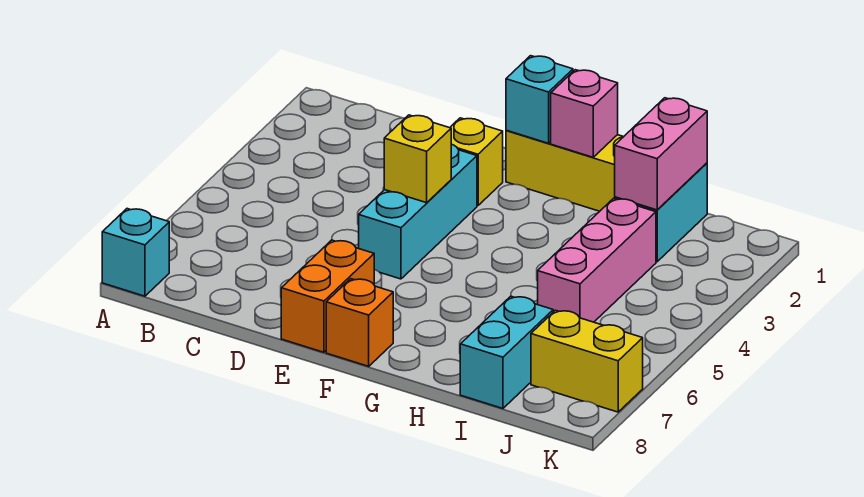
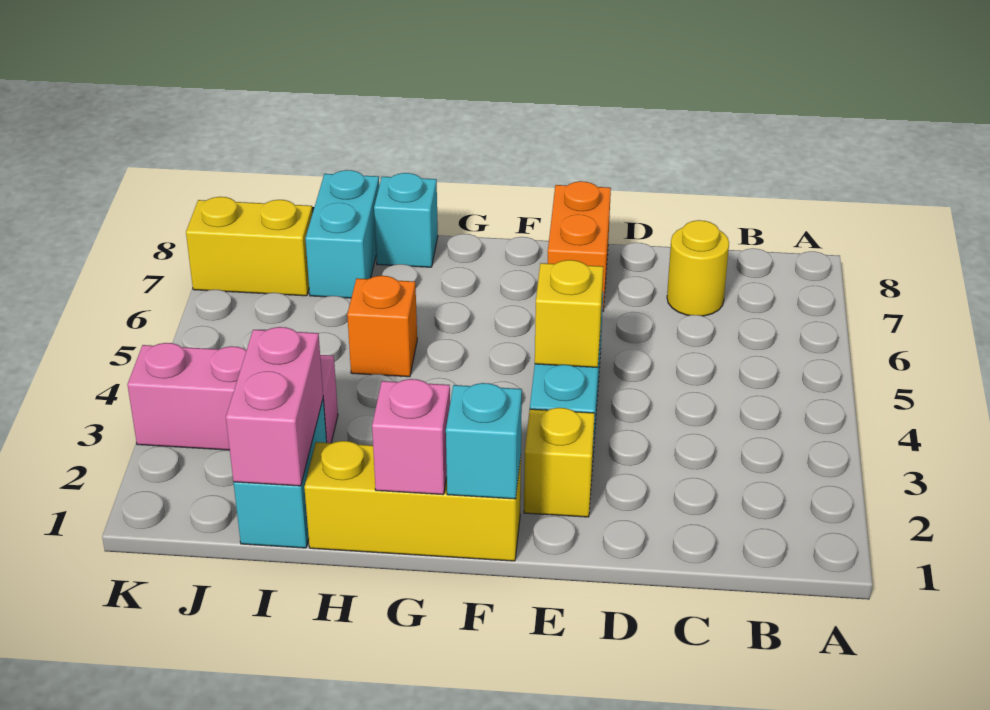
cyan brick A8 level 1 -> cyan brick H8 level 1
none -> yellow round brick C7 level 1
orange brick F8 level 1 -> orange brick H5 level 1
pink brick I3:I5 level 1 -> pink brick I3:K3 level 1

